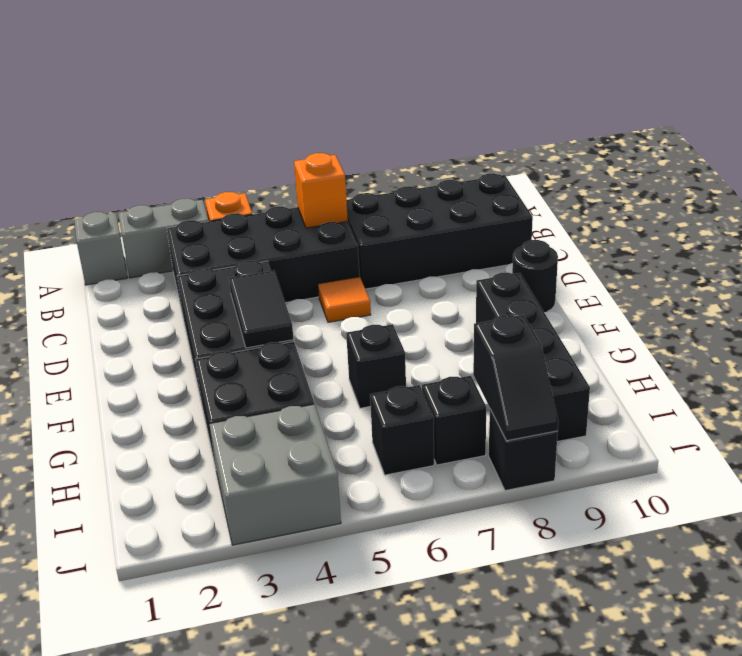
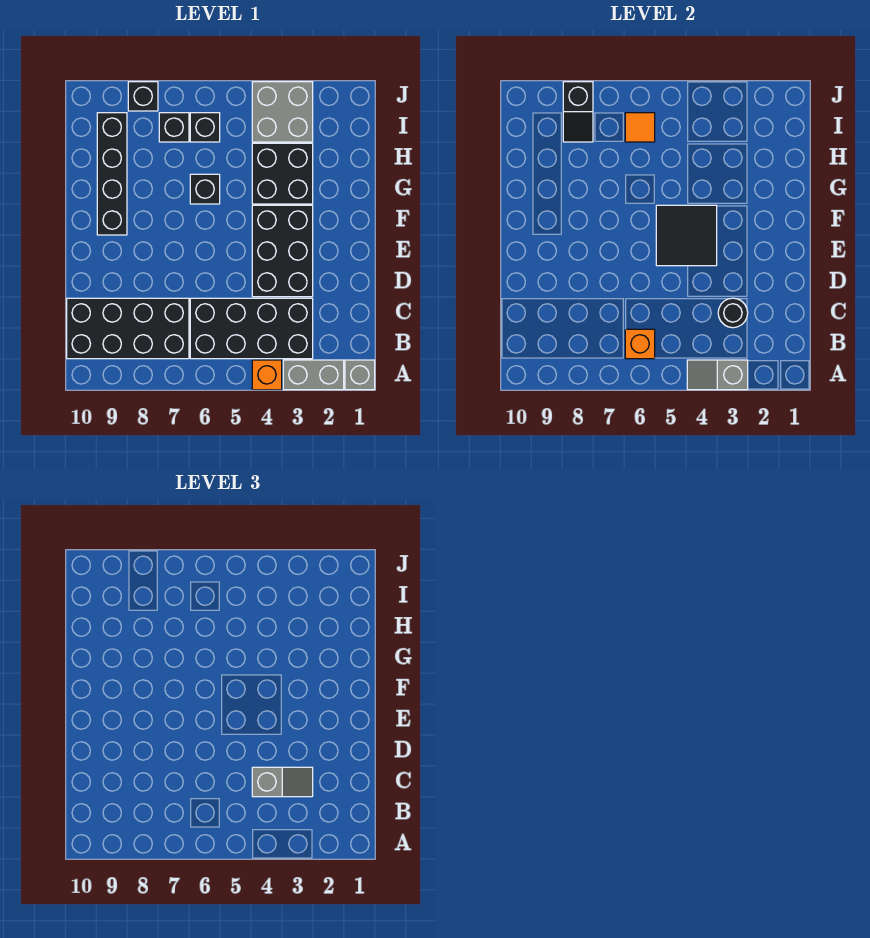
none -> grey slope A3:A4 level 2 top 3
none -> grey slope C3:C4 level 3 top 4
orange tile D6 level 1 -> orange tile I6 level 2
black tile E4:F4 level 2 -> black tile E4:F5 level 2
black round brick E10 level 1 -> black round brick C3 level 2
black slope I8:J8 level 2 top I -> black slope I8:J8 level 2 top J

